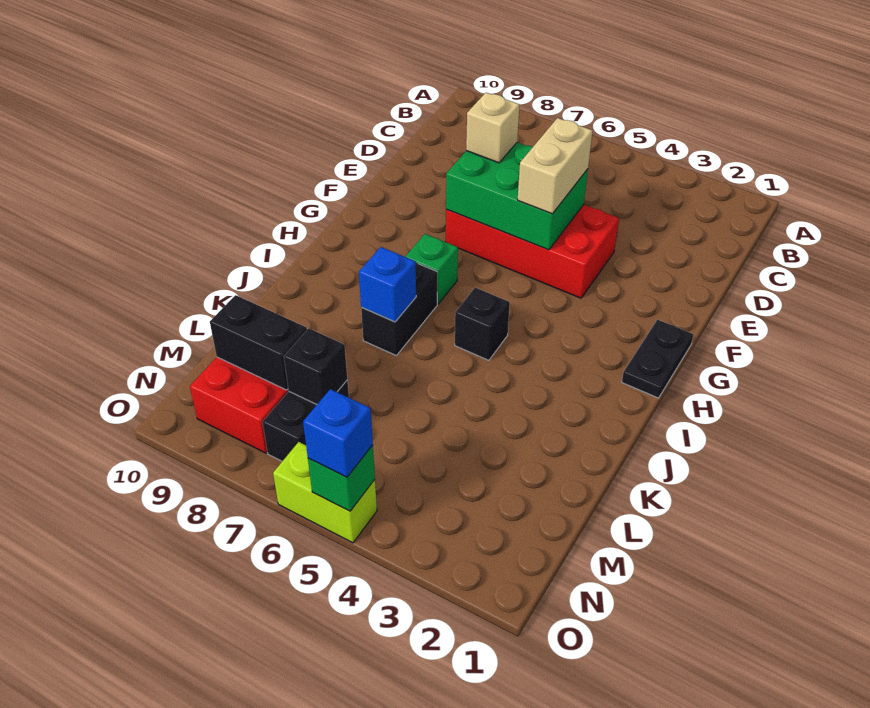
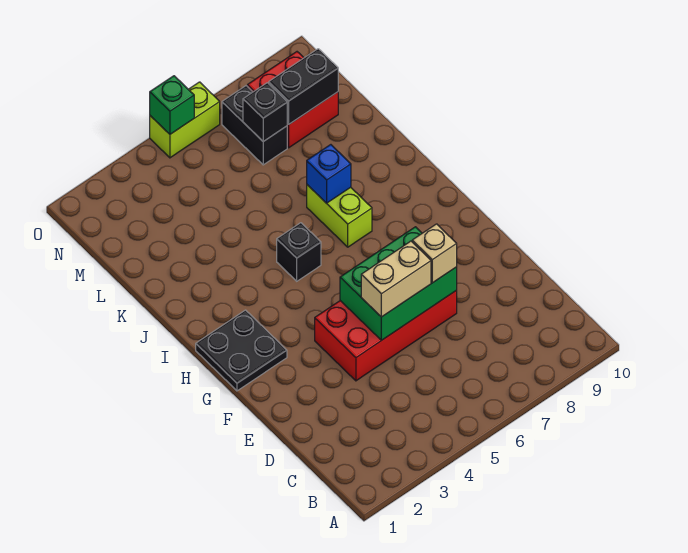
tan brick E5:F5 level 3 -> tan brick E5:E6 level 3
black plate G1:H1 level 1 -> black plate G1:H2 level 1
green brick H7 level 1 -> none
black brick I7:J7 level 1 -> lime brick I7:J7 level 1
blue brick O5 level 3 -> none

